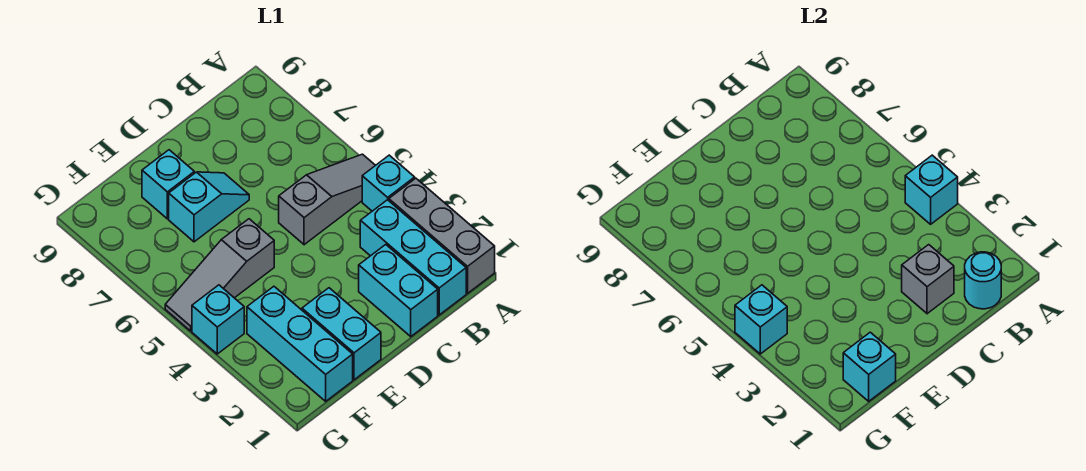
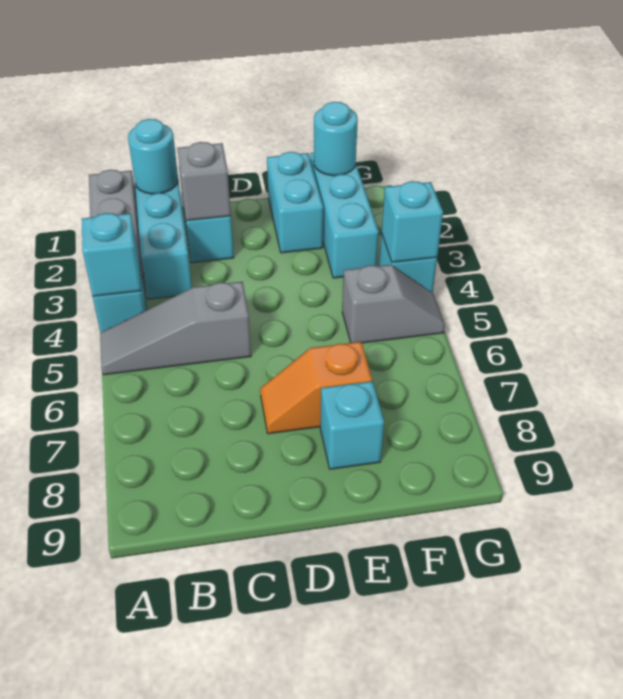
cyan slope D7:E7 level 1 top E -> orange slope D7:E7 level 1 top E
grey slope E5:G5 level 1 top E -> grey slope F5:G5 level 1 top F
cyan brick F1 level 2 -> cyan round brick F1 level 2

